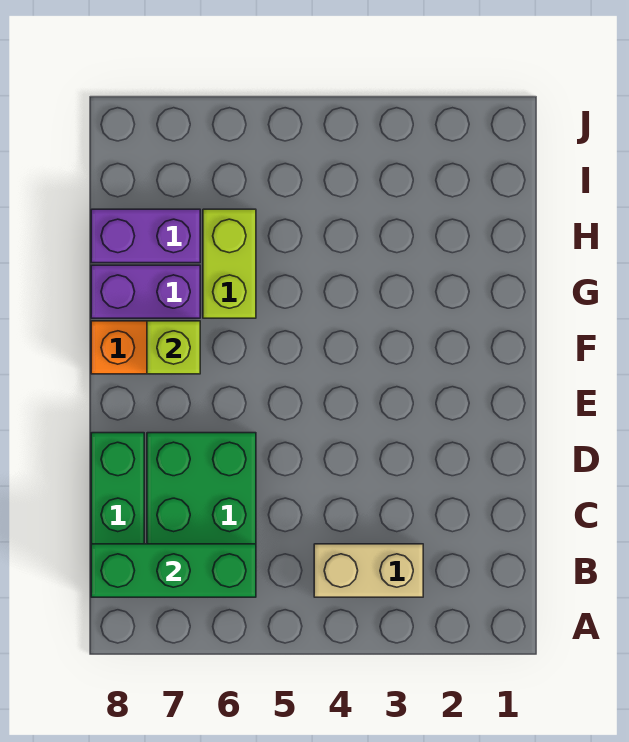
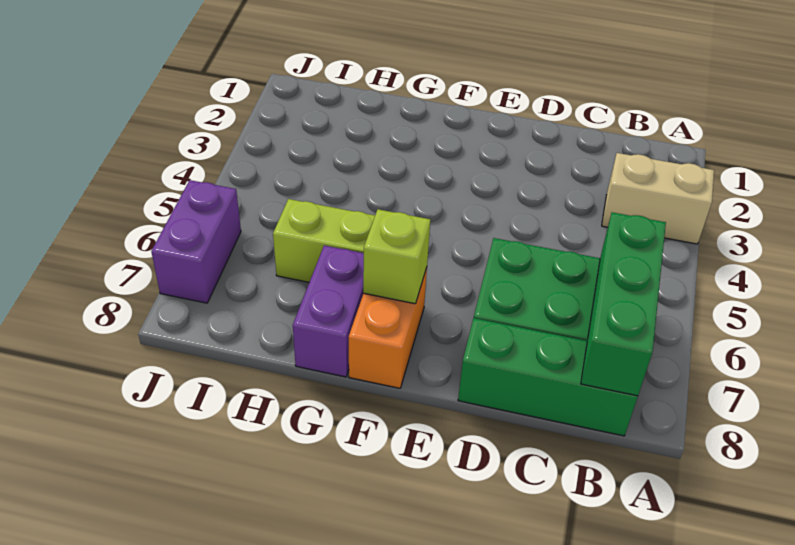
tan brick B3:B4 level 1 -> tan brick A3:B3 level 1
purple brick H7:H8 level 1 -> purple brick J6:J7 level 1

